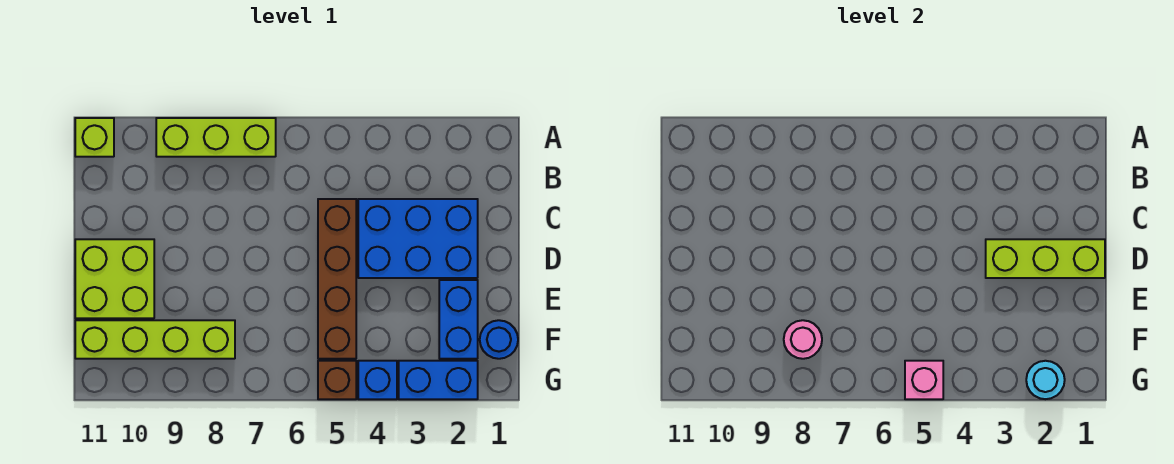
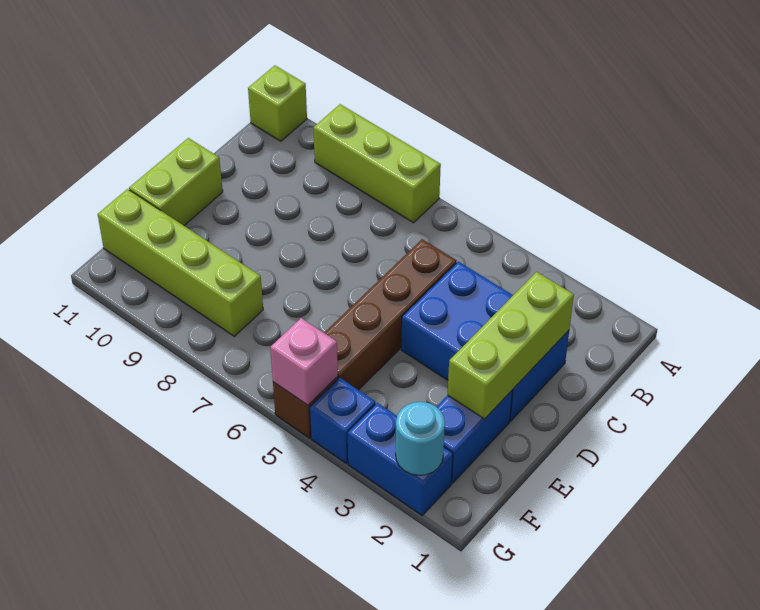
lime brick D1:D3 level 2 -> lime brick C2:E2 level 2
lime brick D10:E11 level 1 -> lime brick D11:E11 level 1
blue round brick F1 level 1 -> none
pink round brick F8 level 2 -> none

